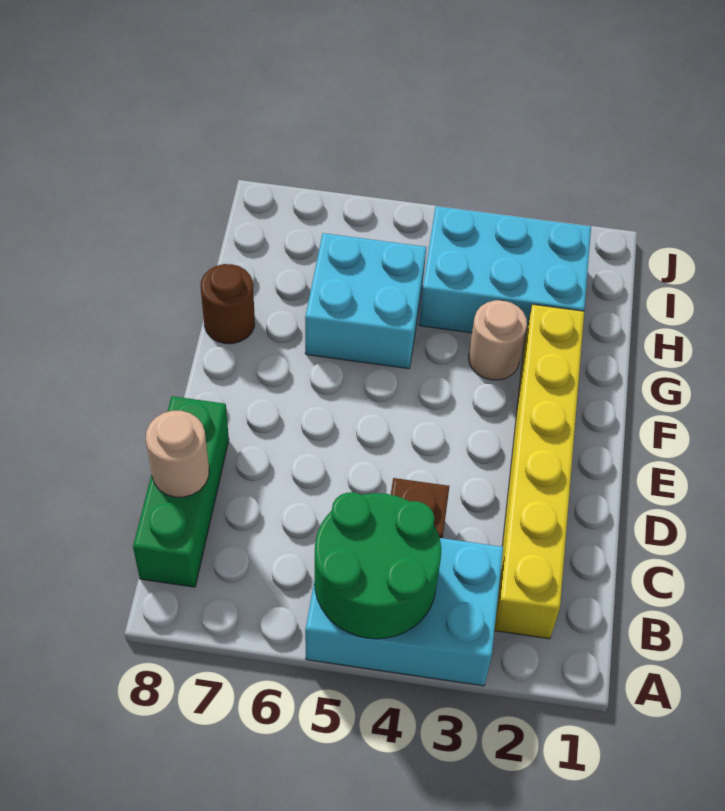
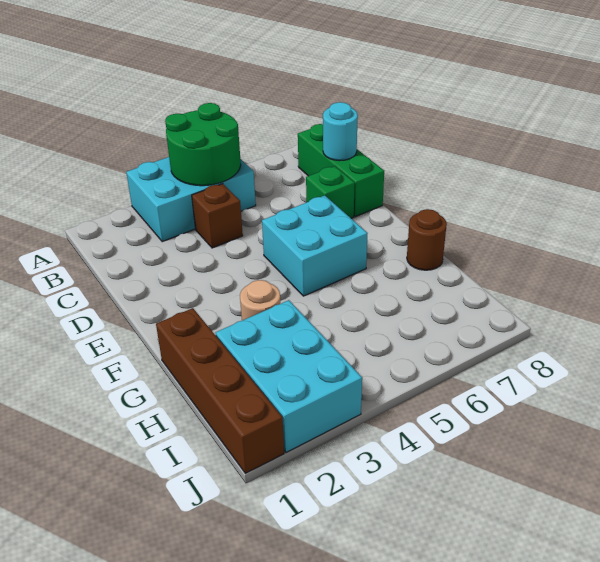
yellow brick B2:G2 level 1 -> none
tan round brick C8 level 2 -> cyan round brick C8 level 2
none -> green brick D7 level 1
none -> brown brick G1:J1 level 1
cyan brick G5:H6 level 1 -> cyan brick E5:F6 level 1
cyan brick H2:I4 level 1 -> cyan brick H2:J3 level 1

